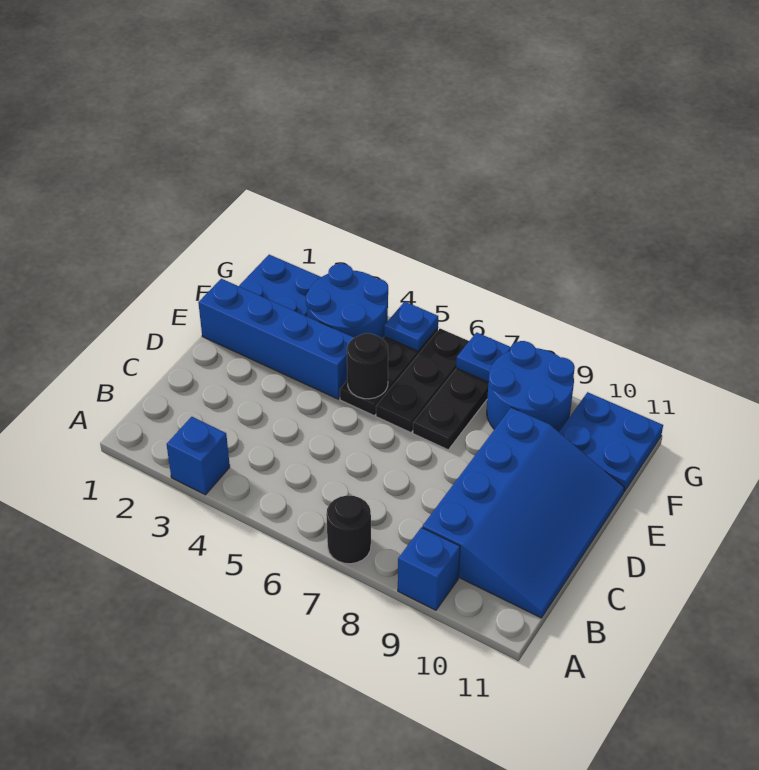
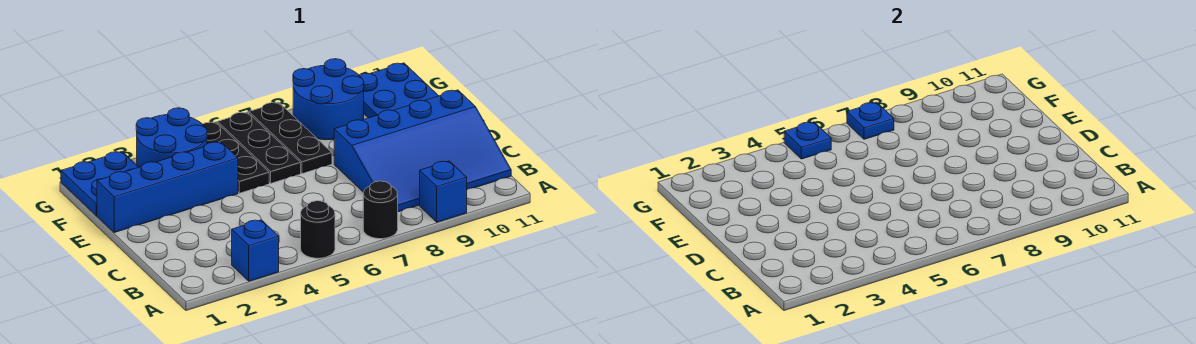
blue slope B9:E11 level 1 top 9 -> blue slope B8:D11 level 1 top D
black round brick E5 level 2 -> black round brick A5 level 1

